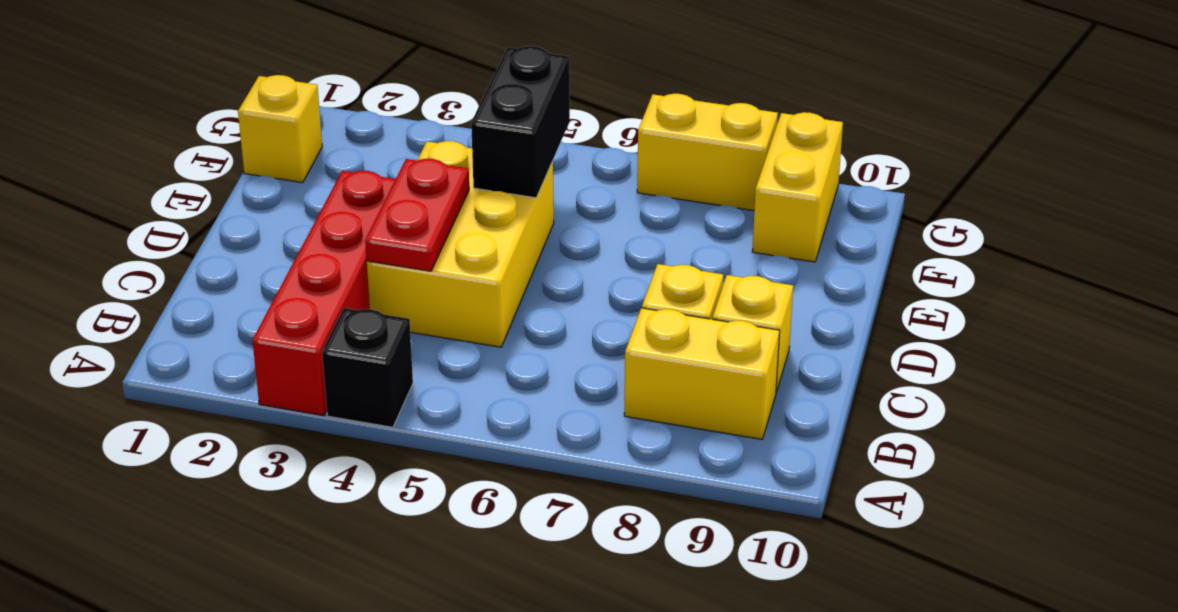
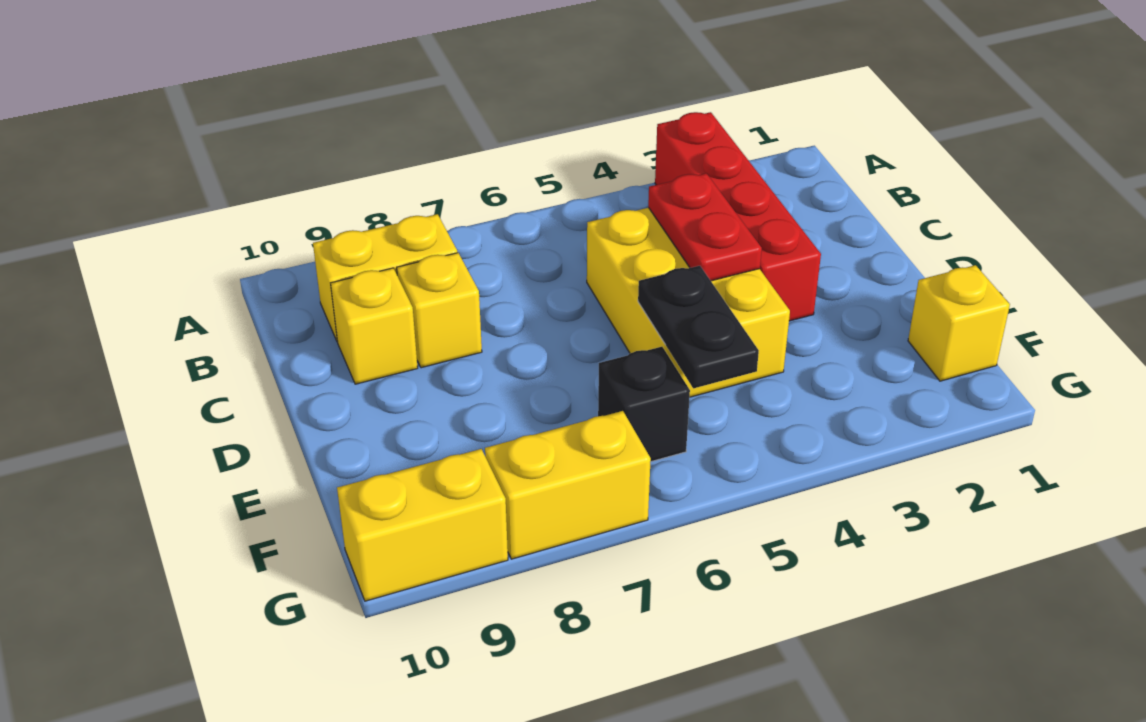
black brick A4 level 1 -> black brick F6 level 1
black brick E5:F5 level 2 -> black plate E5:F5 level 2
yellow brick F9:G9 level 1 -> yellow brick G9:G10 level 1

